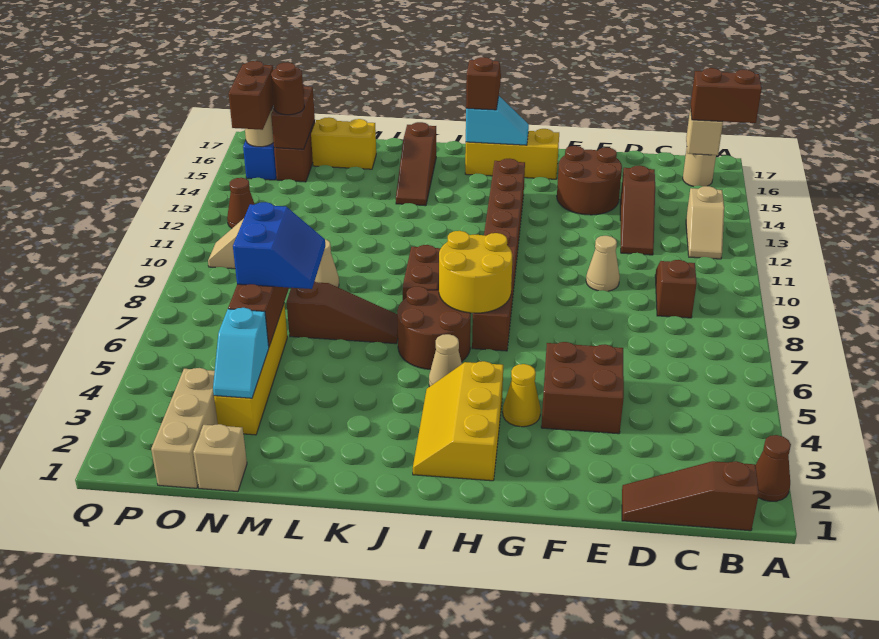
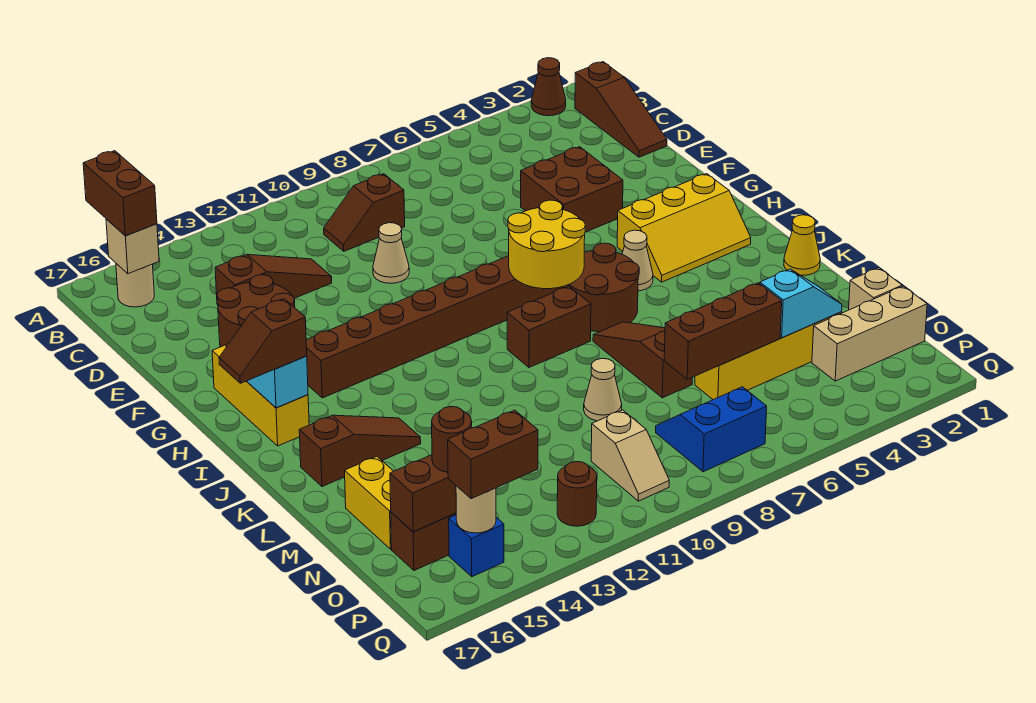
tan slope B12:B13 level 1 top 13 -> none
yellow cone G4 level 1 -> yellow cone K1 level 1
blue slope M6:N7 level 3 top N -> blue slope O7:P8 level 1 top P
brown cone P12 level 1 -> brown round brick P12 level 1

